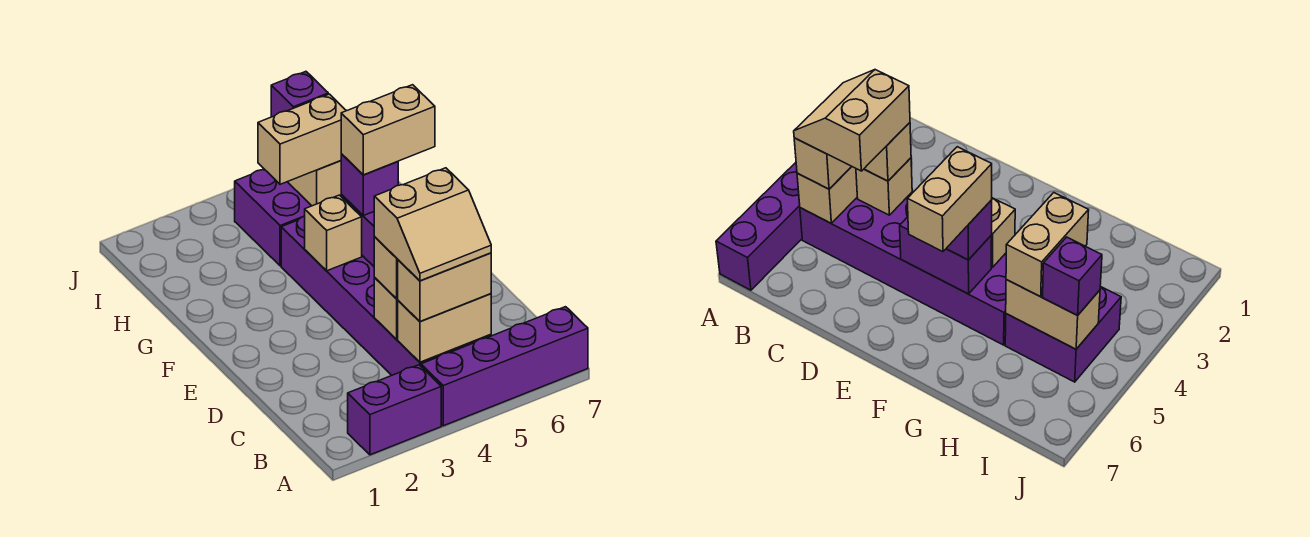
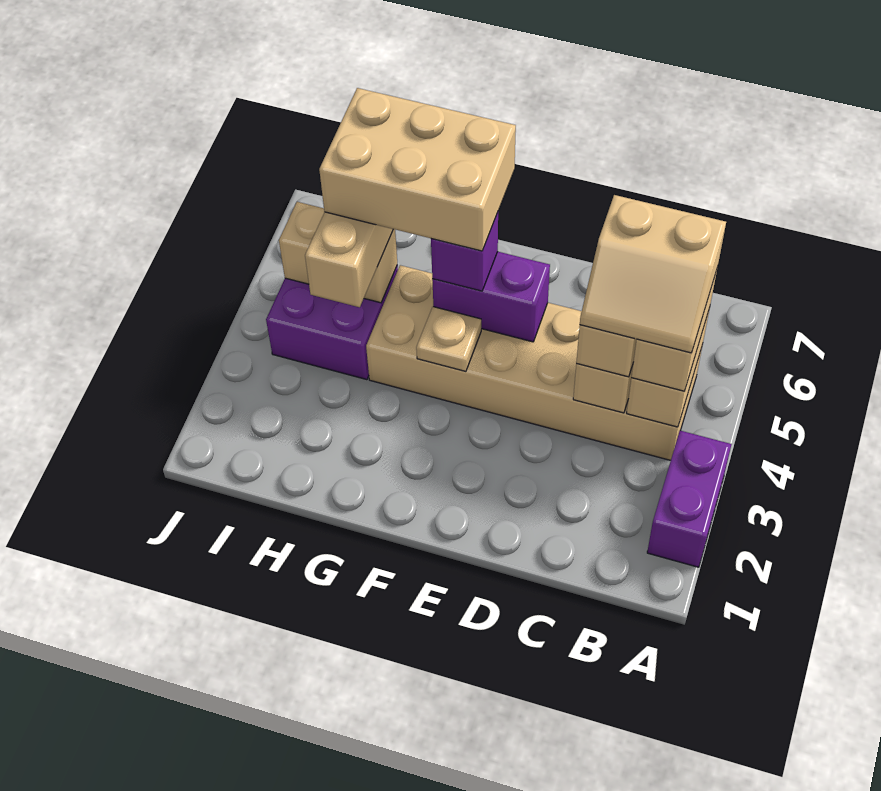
purple brick A4:A7 level 1 -> none
purple brick B4:G5 level 1 -> tan brick B4:G5 level 1
tan slope B4:C5 level 4 top C -> tan slope B4:C5 level 4 top 5
tan brick F4 level 2 -> tan plate F4 level 2
tan brick F5:F6 level 4 -> tan brick F5:H6 level 4
purple brick I5 level 3 -> none

